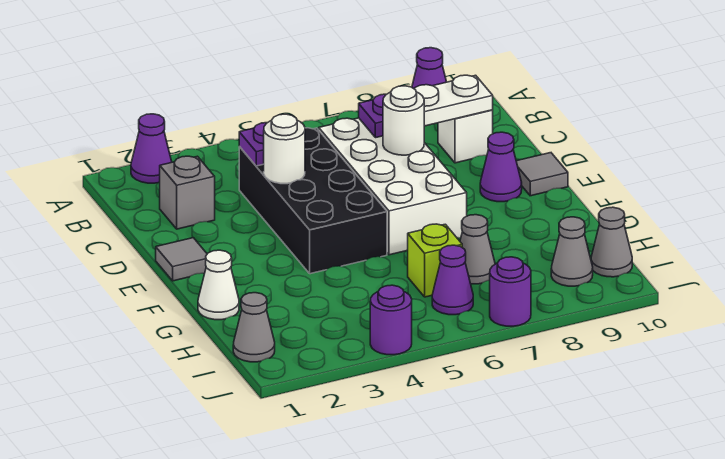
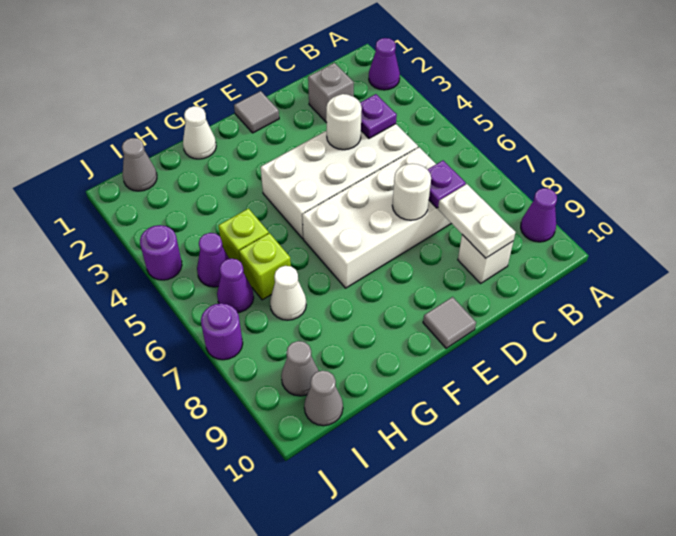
black brick C4:F5 level 1 -> white brick C4:F5 level 1
purple cone E9 level 1 -> purple cone I5 level 1
none -> lime brick H5 level 1
grey cone H7 level 1 -> white cone H7 level 1

